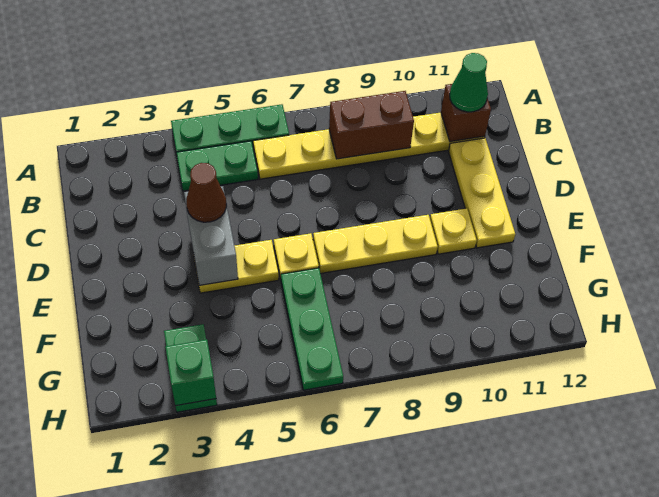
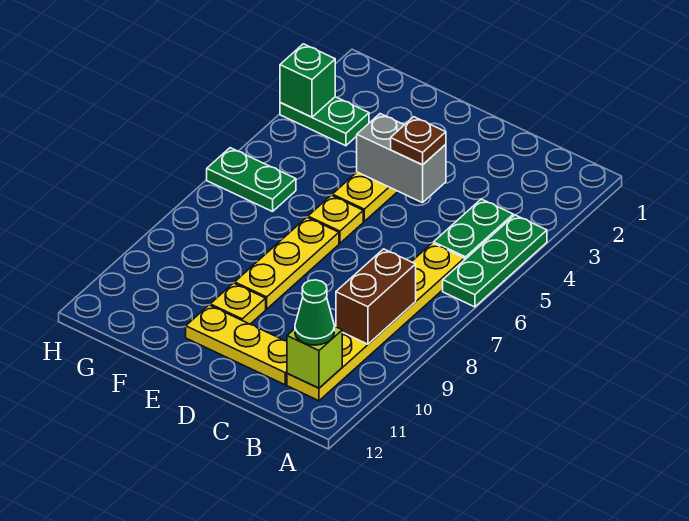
brown brick B11 level 2 -> lime brick B11 level 2
brown cone D4 level 3 -> brown plate D4 level 3
green plate F6:H6 level 1 -> green plate G6:H6 level 1

